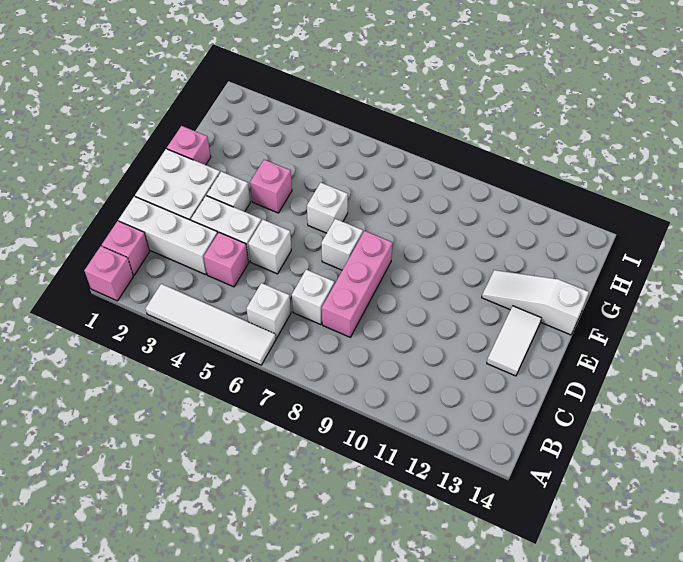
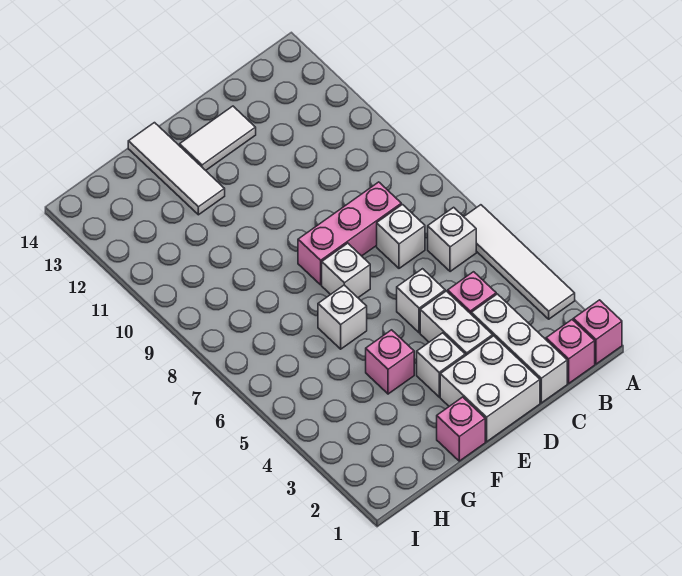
white slope F12:F14 level 1 top 14 -> white tile F12:F14 level 1

